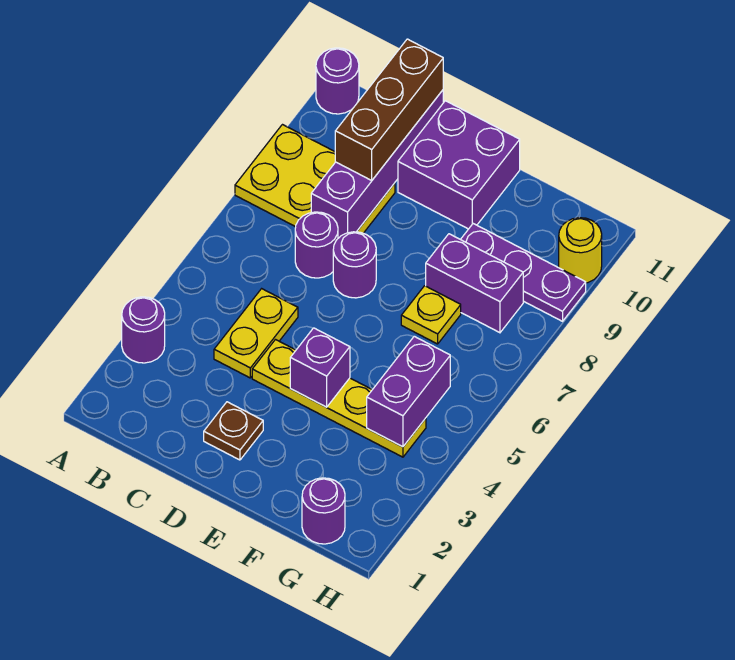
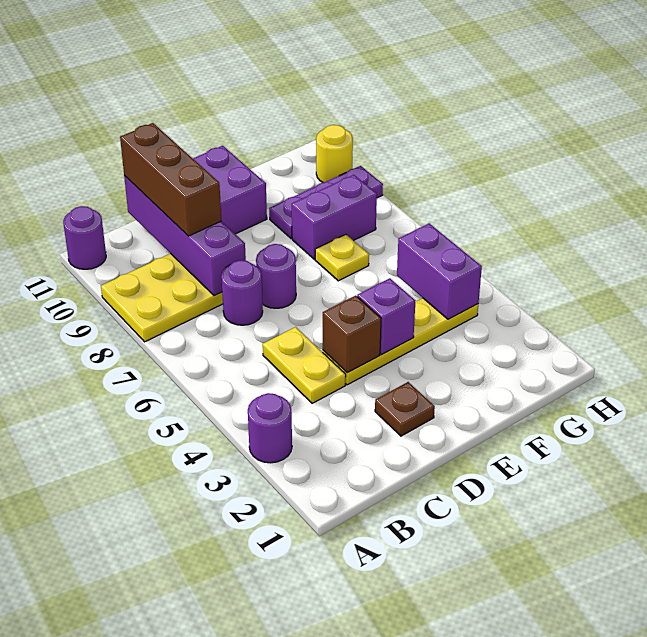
none -> brown brick D4 level 2
purple round brick G1 level 1 -> none

